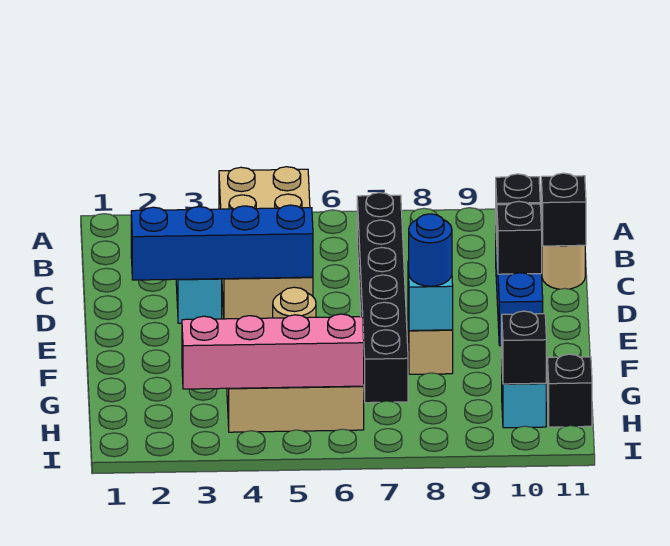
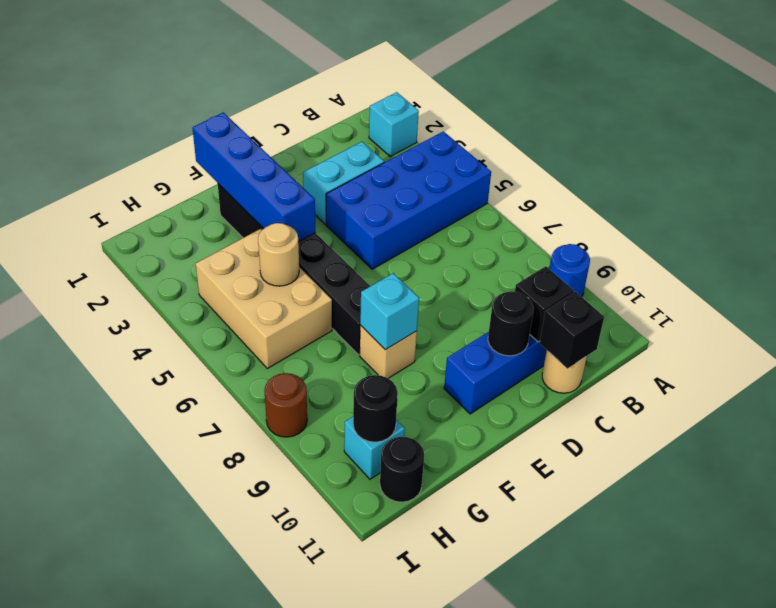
none -> cyan brick A2 level 1
tan brick A4:D5 level 1 -> blue brick A4:D5 level 1
black brick B7:G7 level 1 -> black brick F2:F7 level 1
blue brick D2:D5 level 2 -> blue brick F1:F4 level 2
black brick D10 level 2 -> black round brick D10 level 2
blue round brick F8 level 3 -> blue round brick A9 level 1
pink brick H3:H6 level 2 -> none
black brick H10 level 2 -> black round brick H10 level 2
black brick H11 level 1 -> black round brick H11 level 1
none -> brown round brick I8 level 1

